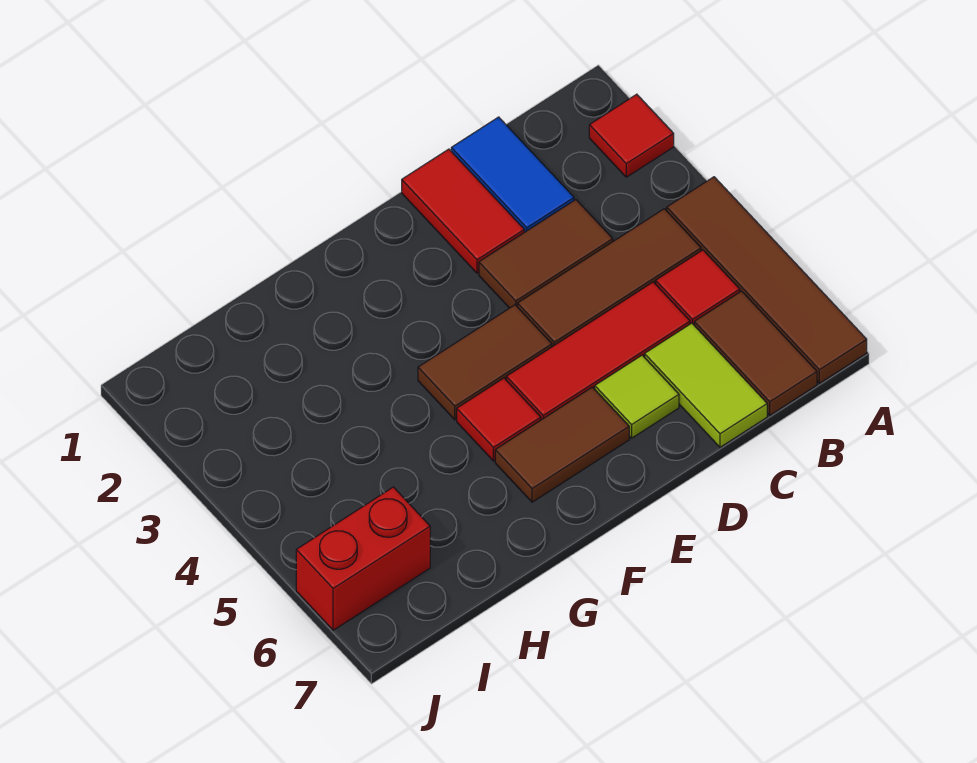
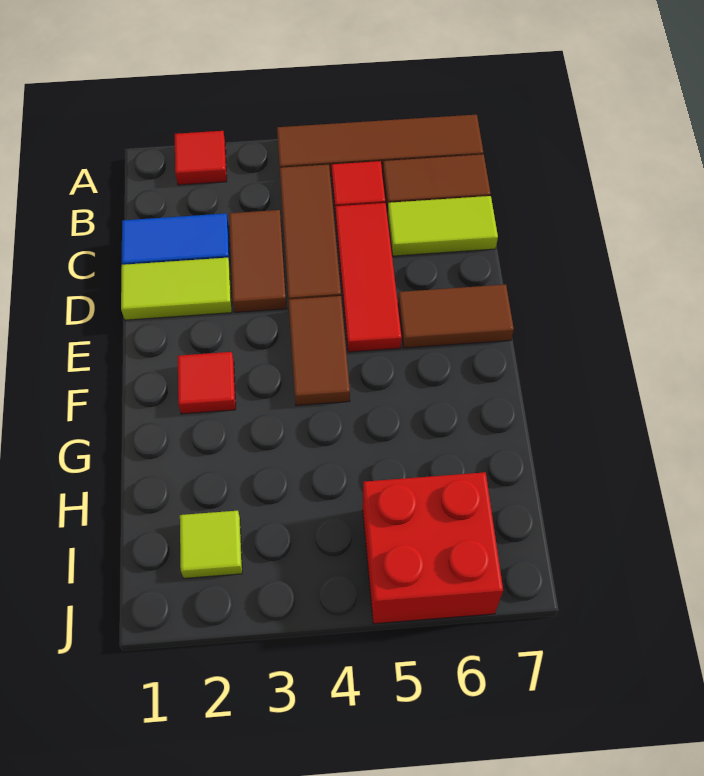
red tile D1:D2 level 1 -> lime tile D1:D2 level 1
lime tile D6 level 1 -> lime tile I2 level 1
brown tile E6:F6 level 1 -> brown tile E6:E7 level 1
red tile F5 level 1 -> red tile F2 level 1
red brick I6:J6 level 1 -> red brick I5:J6 level 1

